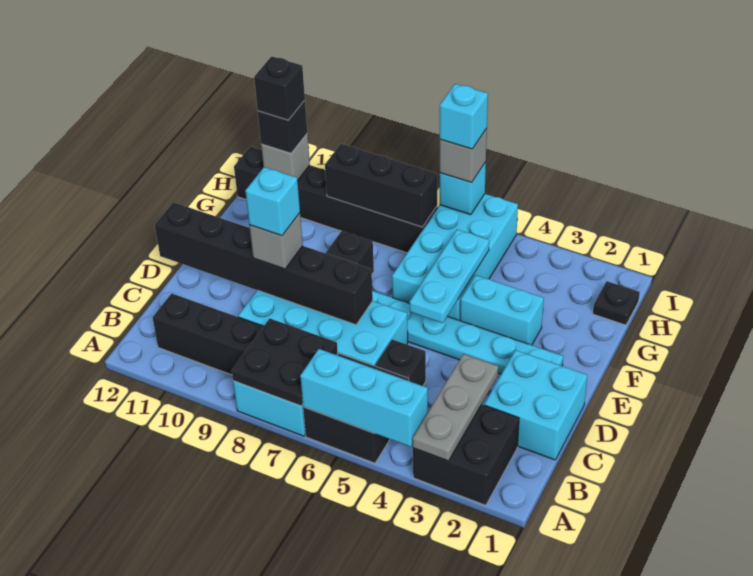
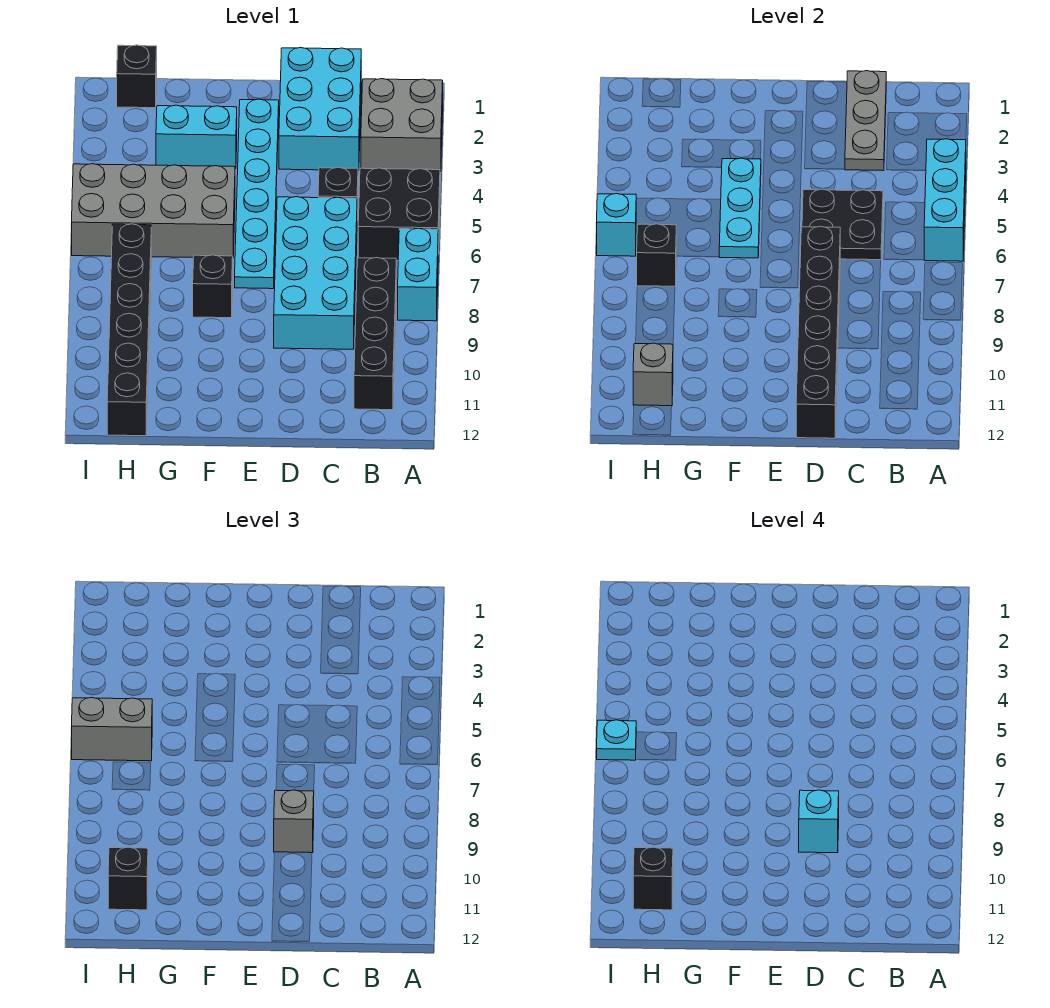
black brick A2:B3 level 1 -> grey brick A2:B3 level 1
grey plate A3:C3 level 2 -> grey plate C1:C3 level 2
black plate A7:B8 level 2 -> black plate C5:D6 level 2
cyan brick C1:D2 level 1 -> cyan brick C1:D3 level 1
cyan plate E5:G5 level 2 -> cyan plate F4:F6 level 2
cyan brick F3:F4 level 1 -> cyan brick F3:G3 level 1
cyan brick F5:I6 level 1 -> grey brick F5:I6 level 1
black plate H1 level 1 -> black brick H1 level 1
black brick H7:H9 level 2 -> black brick H7 level 2
grey brick I6 level 3 -> grey brick H6:I6 level 3
cyan brick I6 level 4 -> cyan plate I6 level 4

